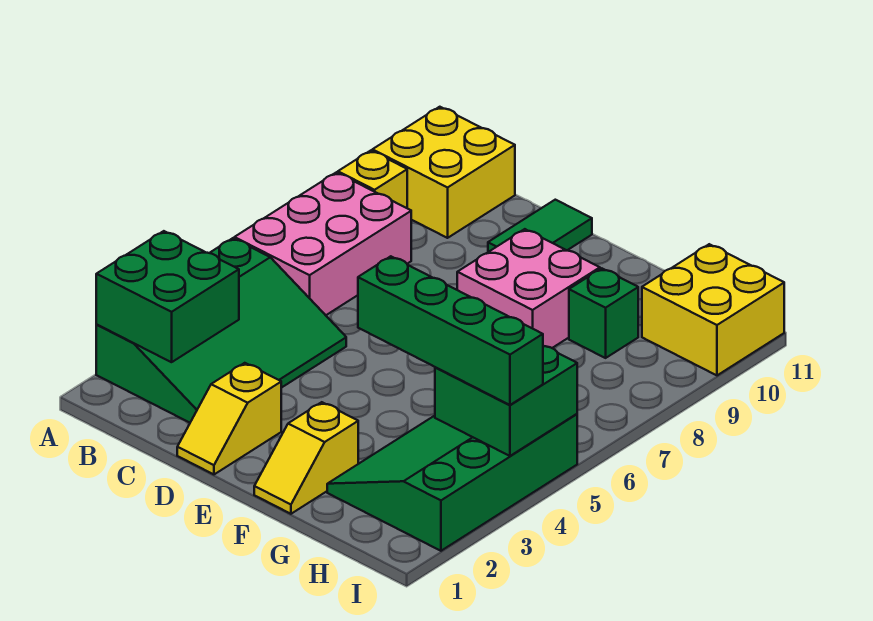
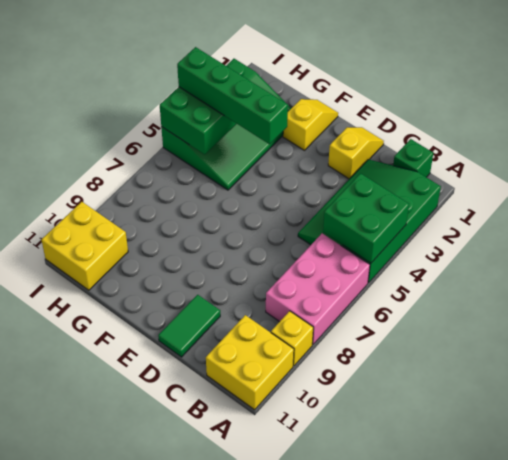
green brick A2:B3 level 2 -> green brick A4:B5 level 2
pink brick E8:F9 level 1 -> none
green brick G9 level 1 -> green brick B1 level 1

